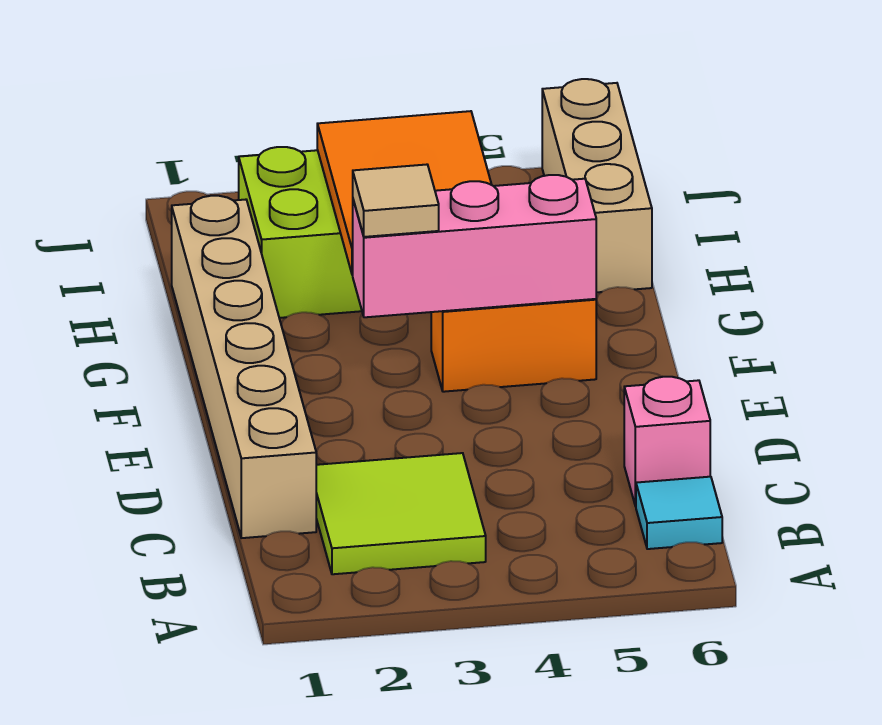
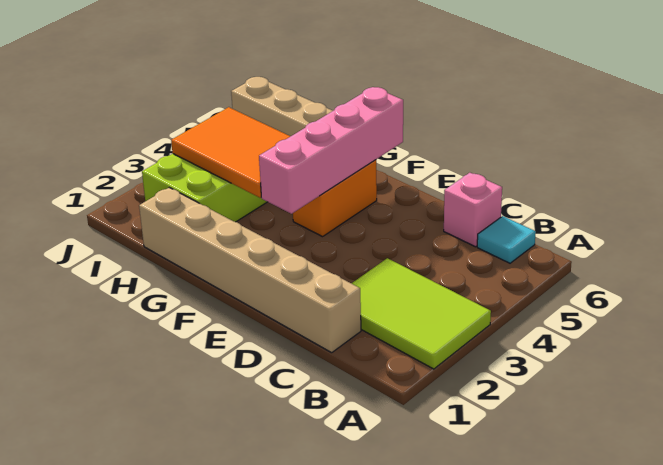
lime tile B2:C3 level 1 -> lime tile A2:C3 level 1
pink brick F3:F5 level 2 -> pink brick F3:F6 level 2
tan tile F3 level 3 -> none

